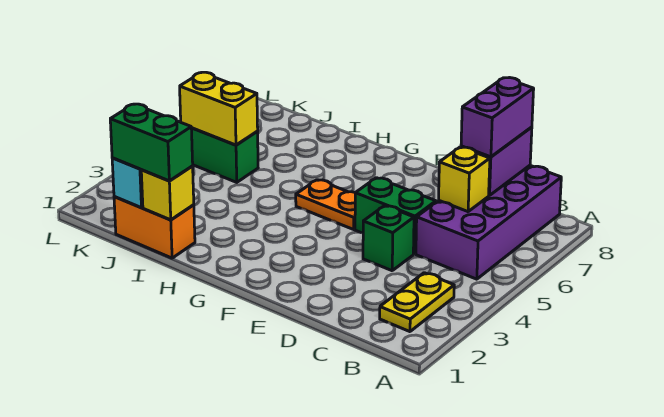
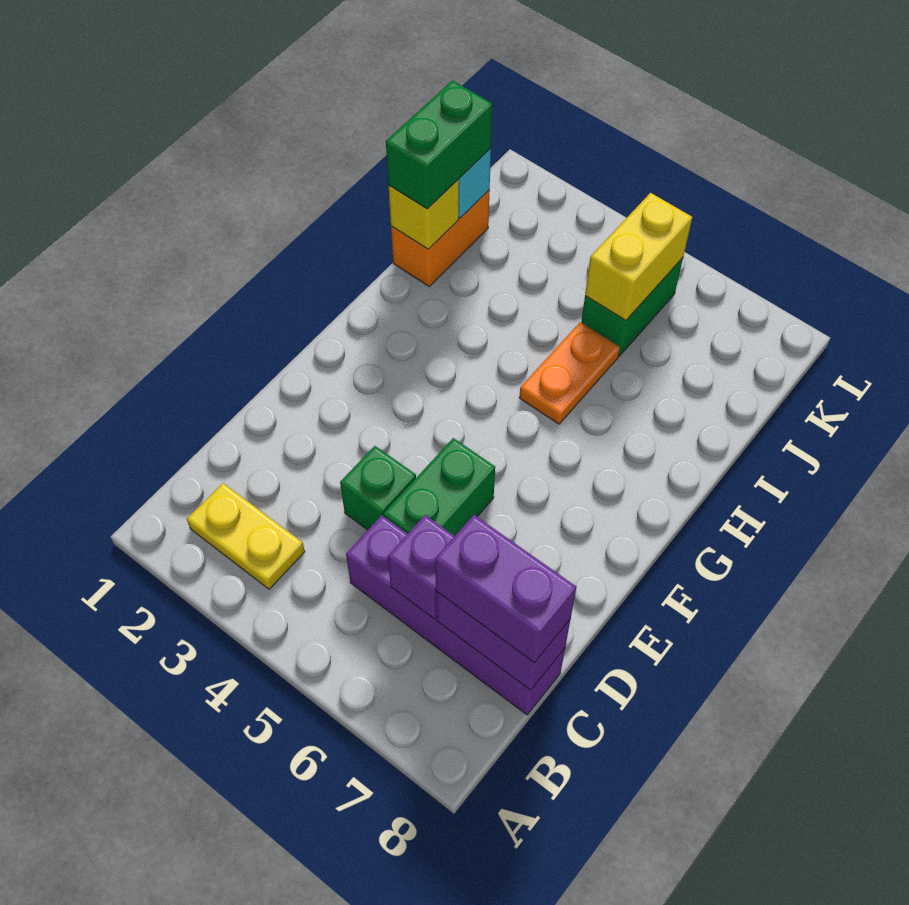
purple brick B5:C8 level 1 -> purple brick C5:C8 level 1
yellow brick C6 level 2 -> purple brick C6 level 2
orange plate F5:G5 level 1 -> orange plate H5:I5 level 1

